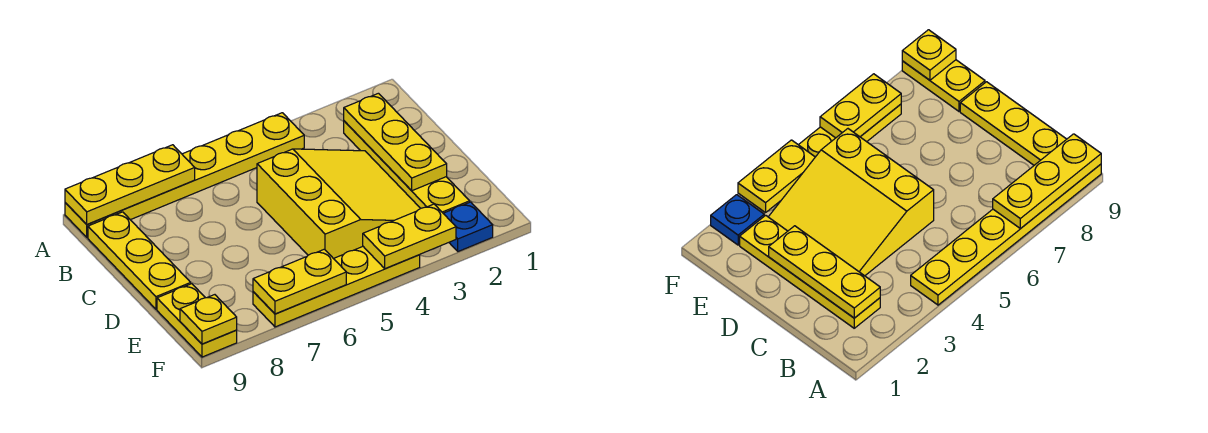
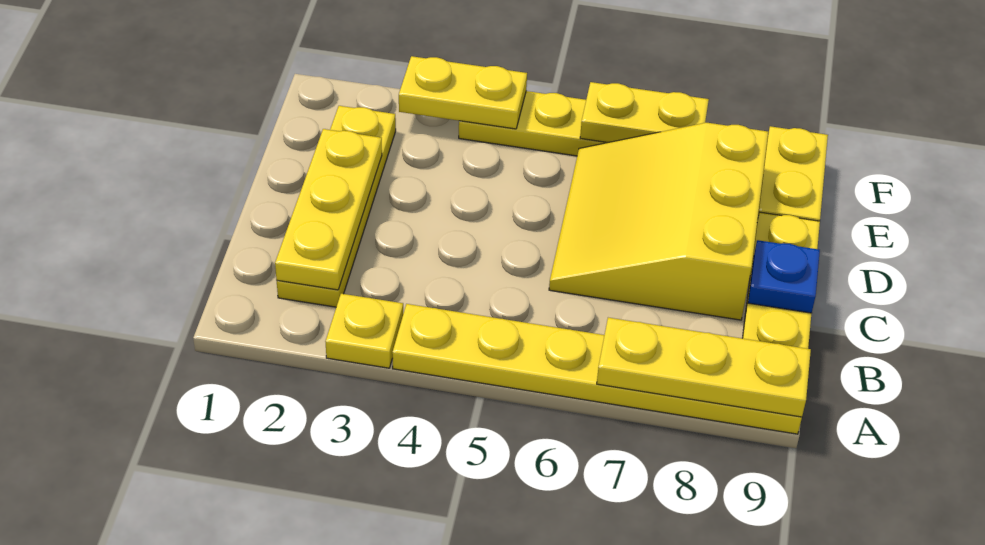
yellow slope C3:E5 level 1 top 5 -> yellow slope C6:E8 level 1 top 8
blue plate F2 level 1 -> blue plate C9 level 2
yellow plate F9 level 2 -> yellow plate A3 level 1

